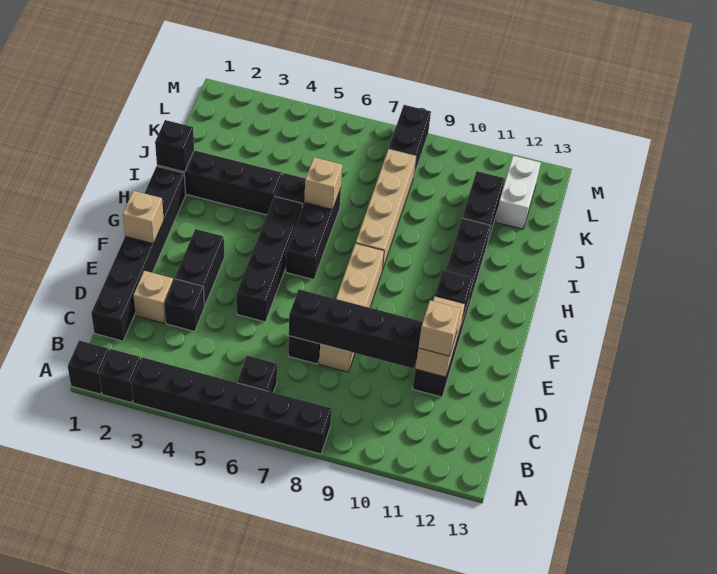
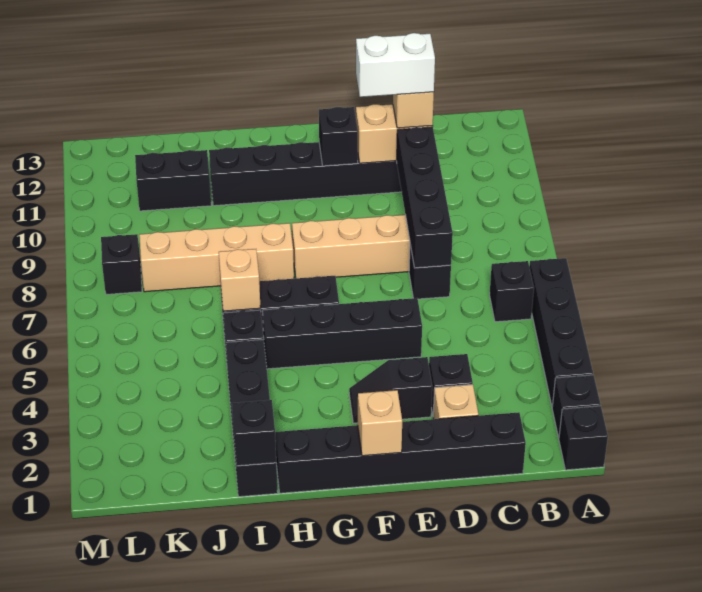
black brick A3:A8 level 1 -> black brick A3:A6 level 1
black brick E3:F3 level 1 -> black slope E3:F3 level 1 top E
white brick K12:L12 level 1 -> white brick D11:E11 level 4
black brick L8:M8 level 1 -> black brick L8 level 1

